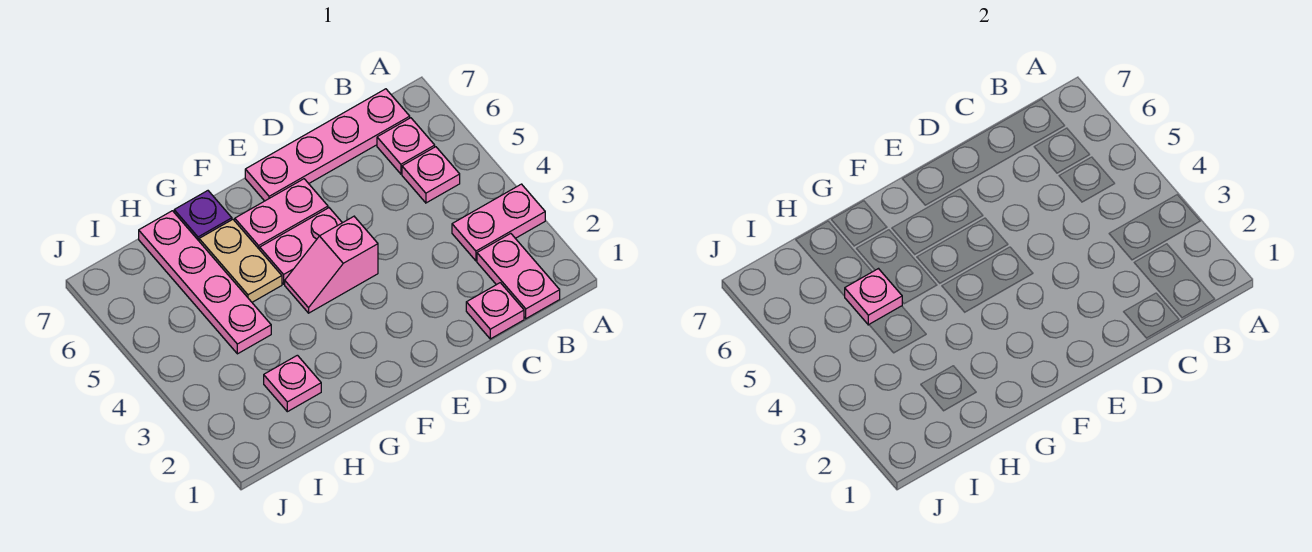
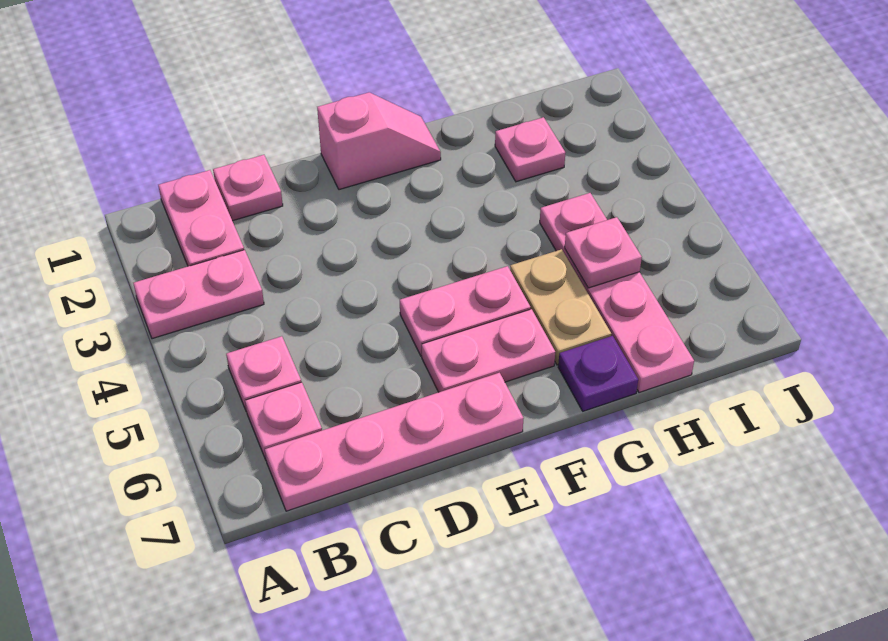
pink slope E4:F4 level 1 top E -> pink slope E1:F1 level 1 top E

